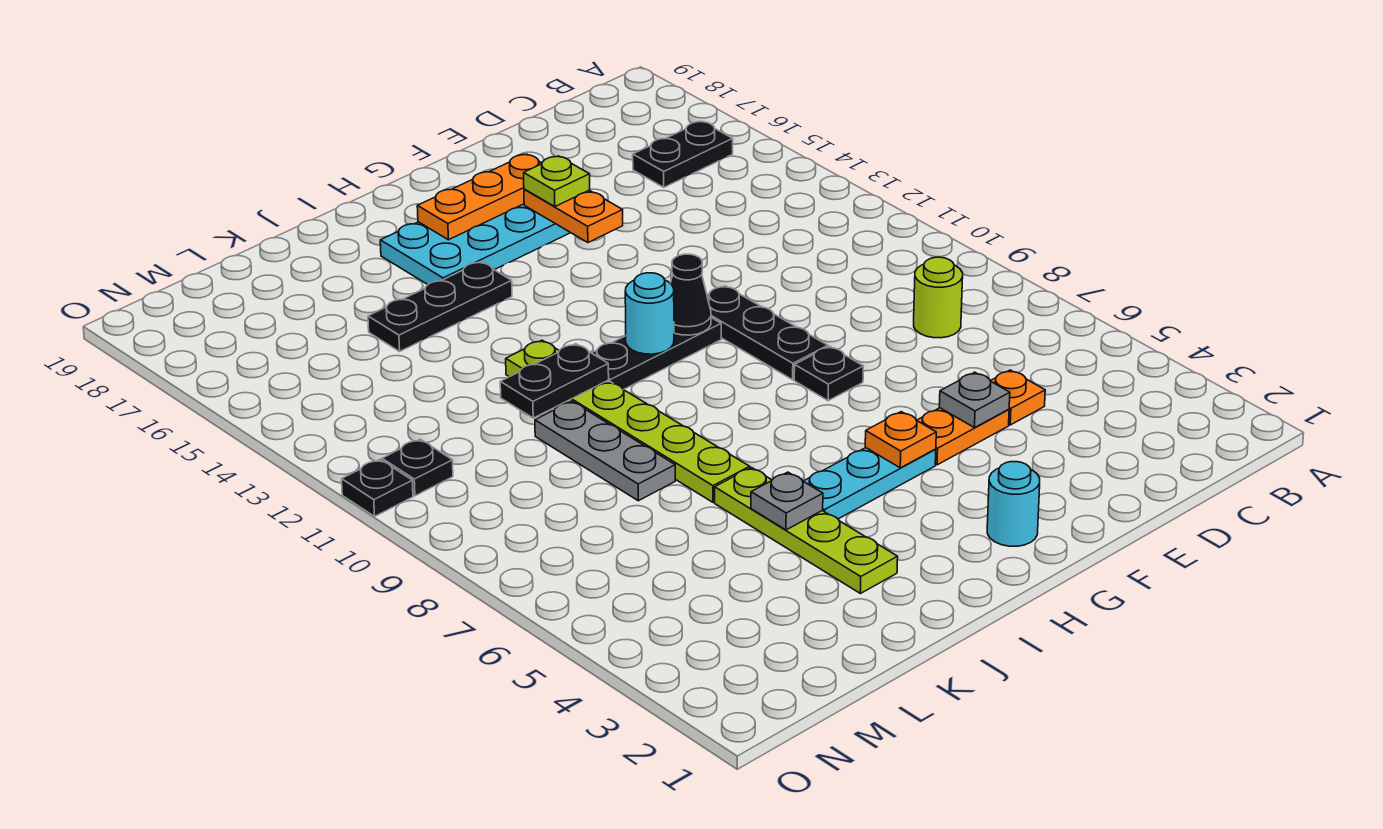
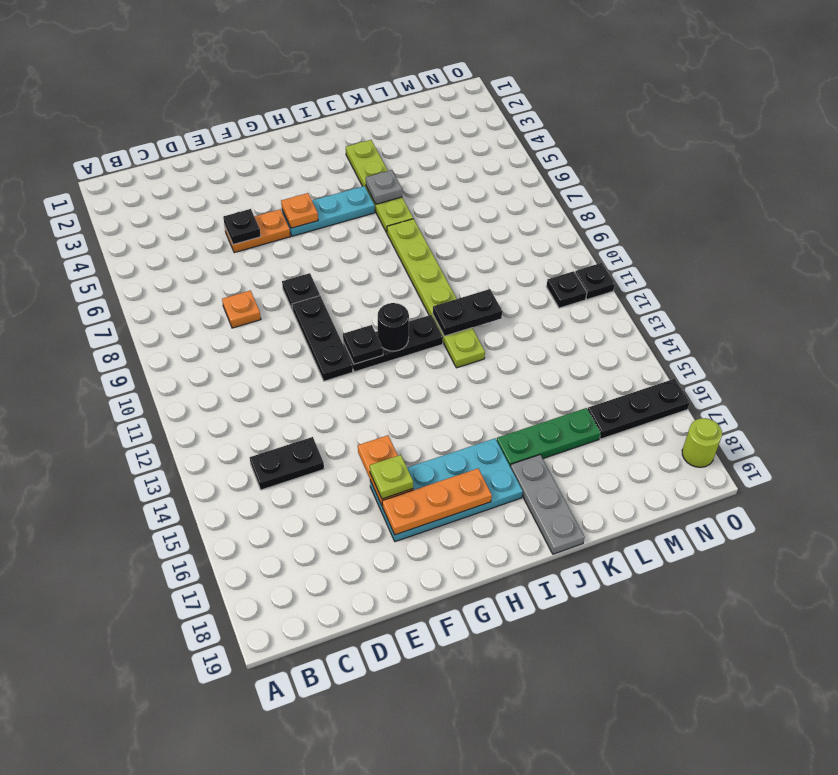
black plate B16:C16 level 1 -> black plate C14:D14 level 1
lime round brick C8 level 1 -> lime round brick O18 level 1
orange plate D5 level 1 -> orange plate D8 level 1
grey plate E5 level 2 -> black plate E5 level 2
cyan round brick G2 level 1 -> none
black cone G11 level 2 -> black plate G11 level 2
cyan round brick H11 level 2 -> black round brick H11 level 2
black plate I15:K15 level 1 -> black plate M16:O16 level 1
none -> green plate J16:L16 level 1
grey plate K8:K10 level 1 -> grey plate J17:J19 level 1

